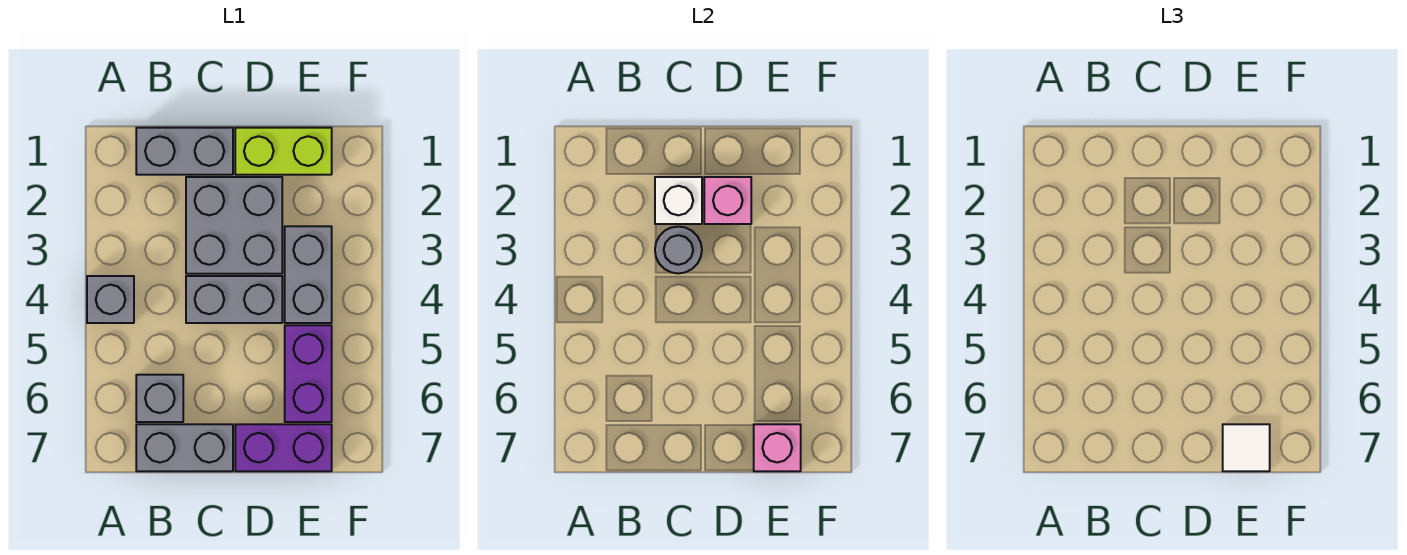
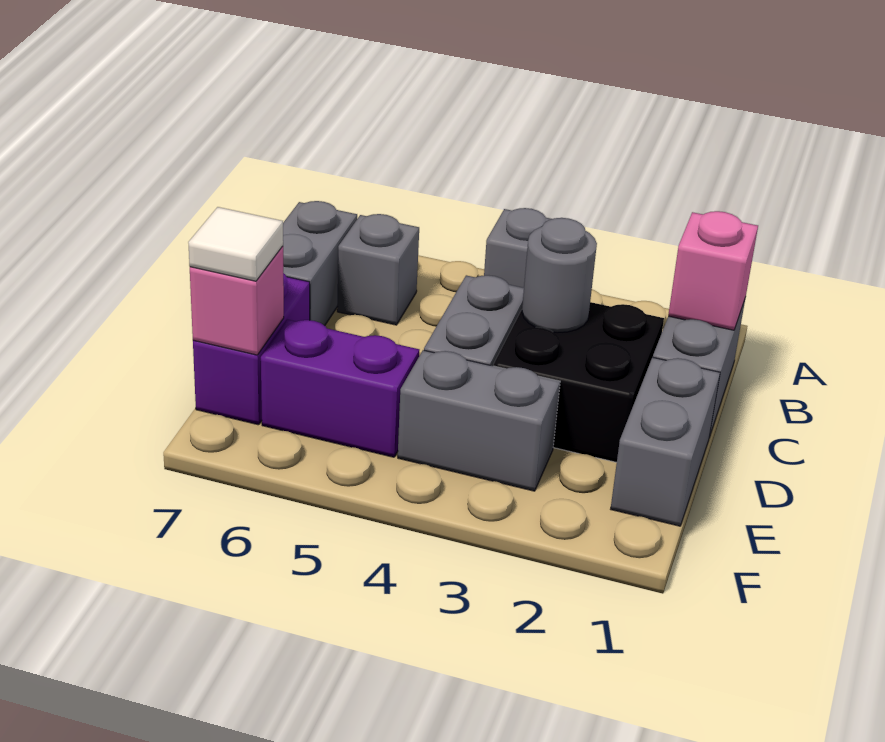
grey brick C2:D3 level 1 -> black brick C2:D3 level 1
white brick C2 level 2 -> none
lime brick D1:E1 level 1 -> grey brick D1:E1 level 1
pink brick D2 level 2 -> pink brick B1 level 2

